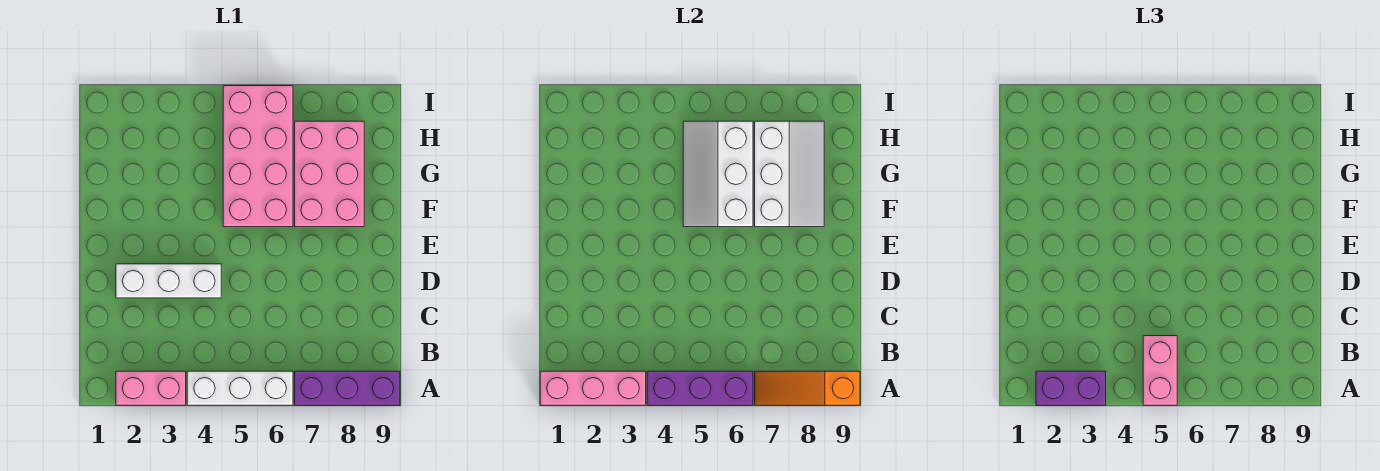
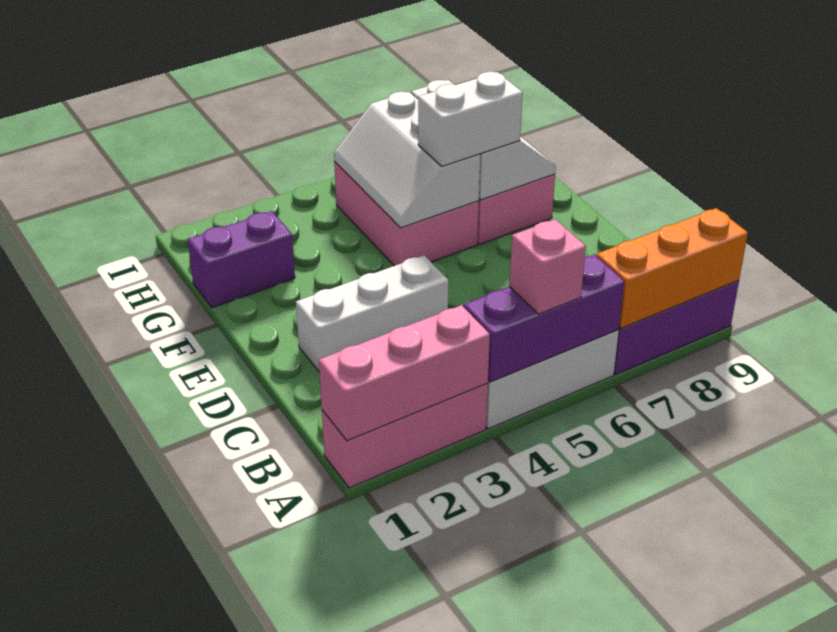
pink brick A2:A3 level 1 -> pink brick A1:A3 level 1
purple brick A2:A3 level 3 -> purple brick G1:G2 level 1
pink brick A5:B5 level 3 -> pink brick A5 level 3
orange slope A7:A9 level 2 top 9 -> orange brick A7:A9 level 2
pink brick F5:I6 level 1 -> pink brick F5:H6 level 1
none -> white brick F6:F7 level 3

